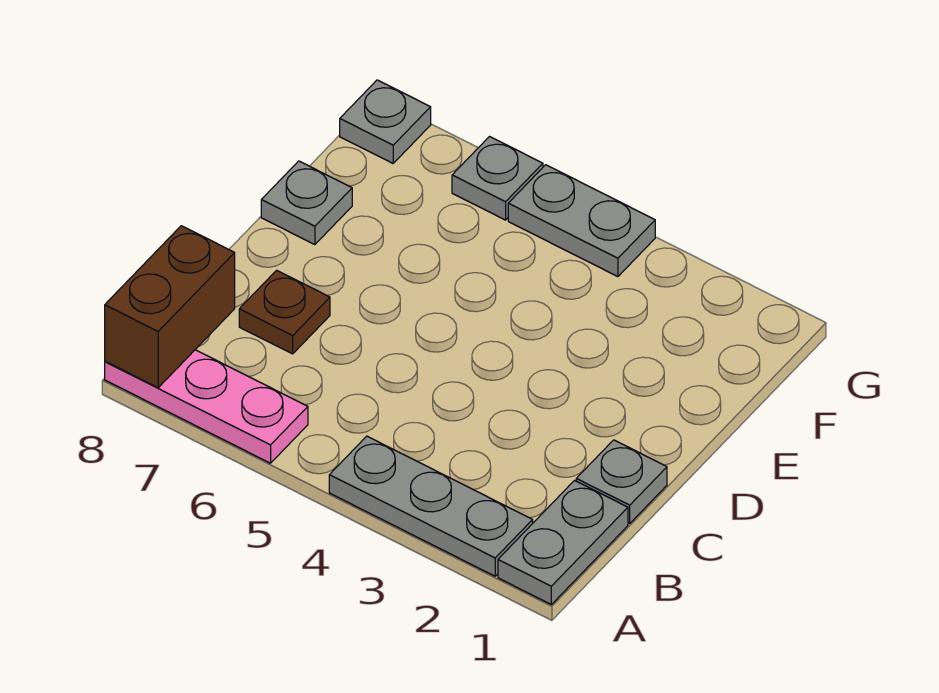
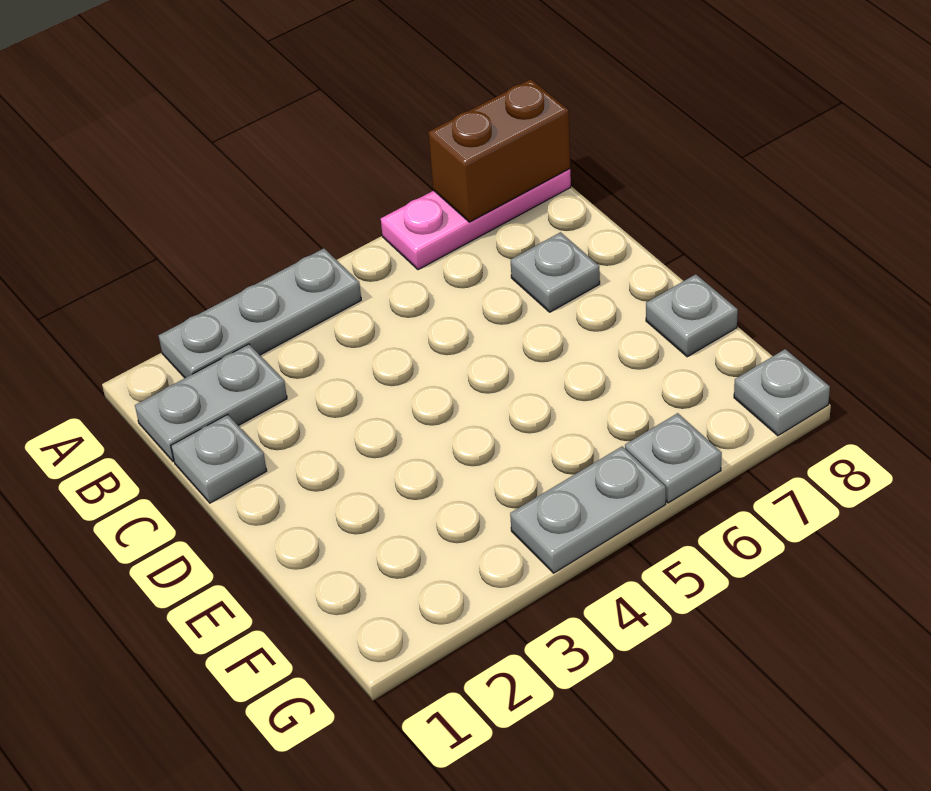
grey plate A1:B1 level 1 -> grey plate B1:B2 level 1
brown brick A8:B8 level 2 -> brown brick A7:A8 level 2
brown plate C7 level 1 -> grey plate C7 level 1

